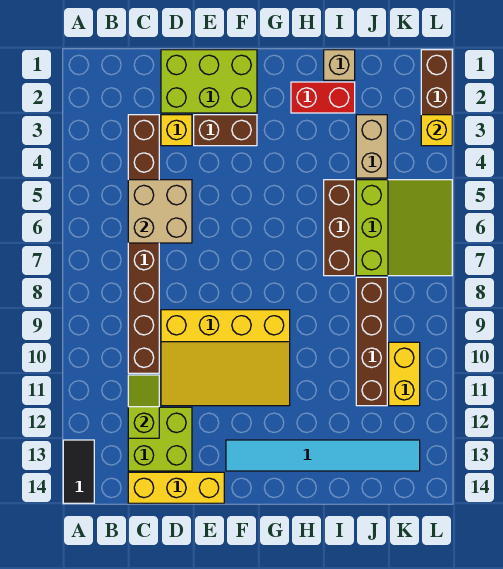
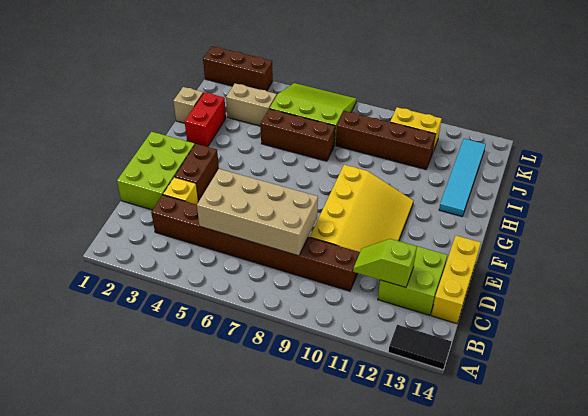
tan brick C5:D6 level 2 -> tan brick C5:D8 level 2
cyan tile F13:K13 level 1 -> cyan tile H13:K13 level 1
yellow brick L3 level 2 -> none

